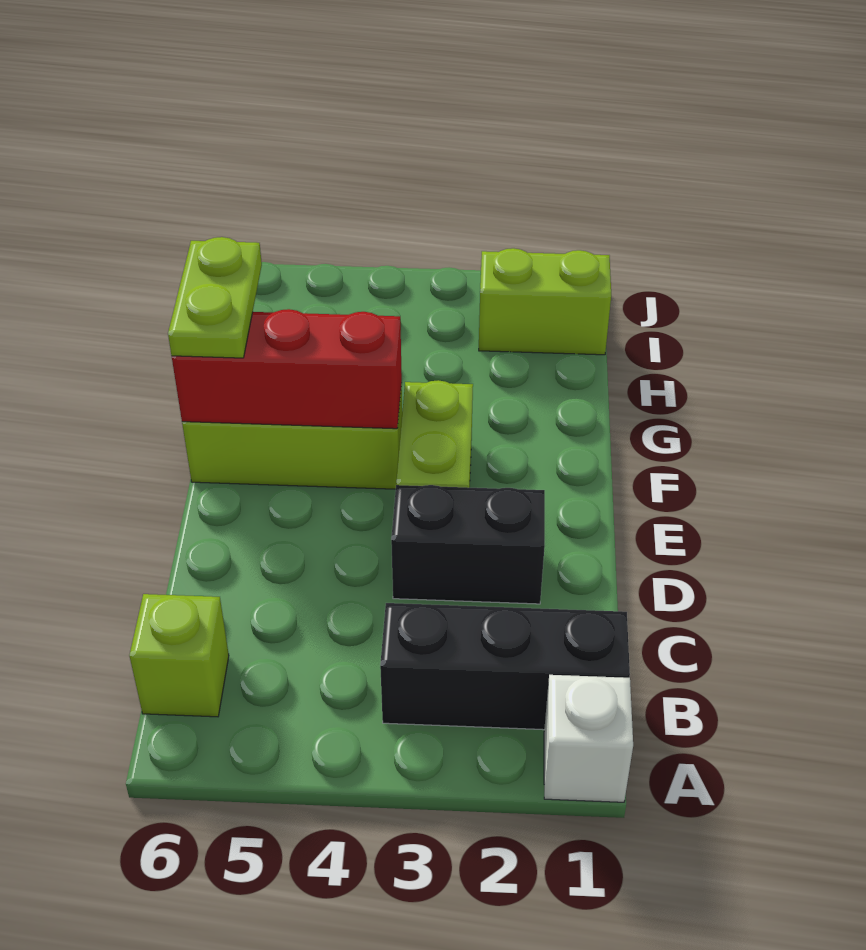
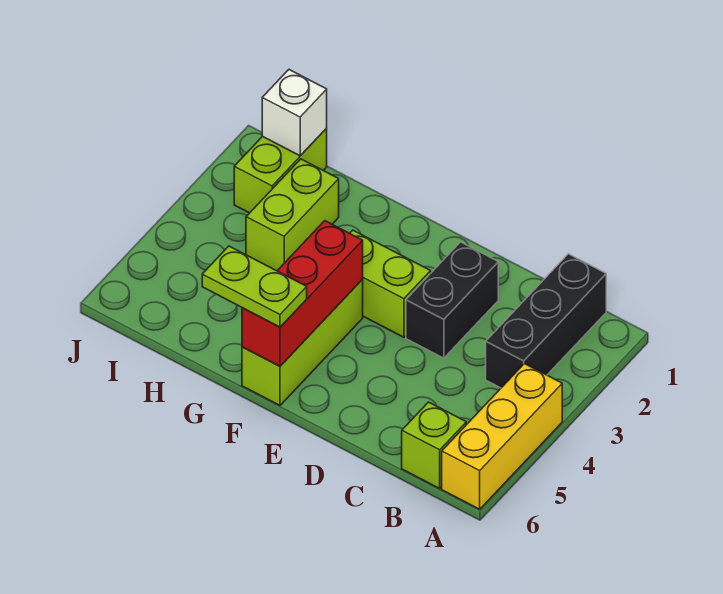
white brick A1 level 1 -> white brick I1 level 2
none -> yellow brick A4:A6 level 1
none -> lime brick H2:H3 level 1

